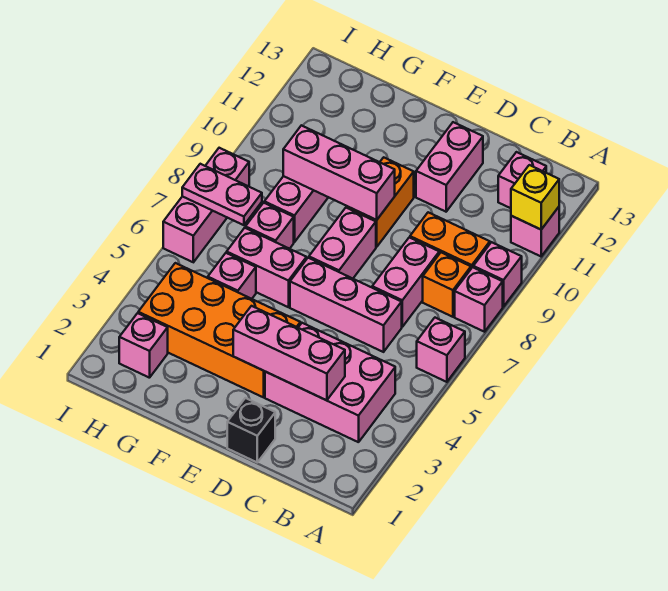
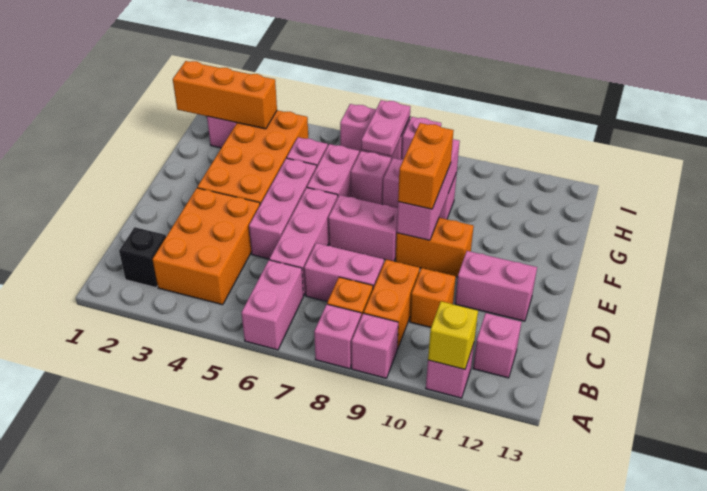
pink brick A6 level 1 -> pink brick A6:B6 level 1
pink brick B3:D4 level 1 -> orange brick B3:D4 level 1
pink brick C3:E3 level 2 -> pink brick D5:F5 level 1
none -> orange brick C10 level 1
black brick D1 level 1 -> black brick B2 level 1
none -> orange brick E9:F9 level 3
none -> orange brick H1:H3 level 2

